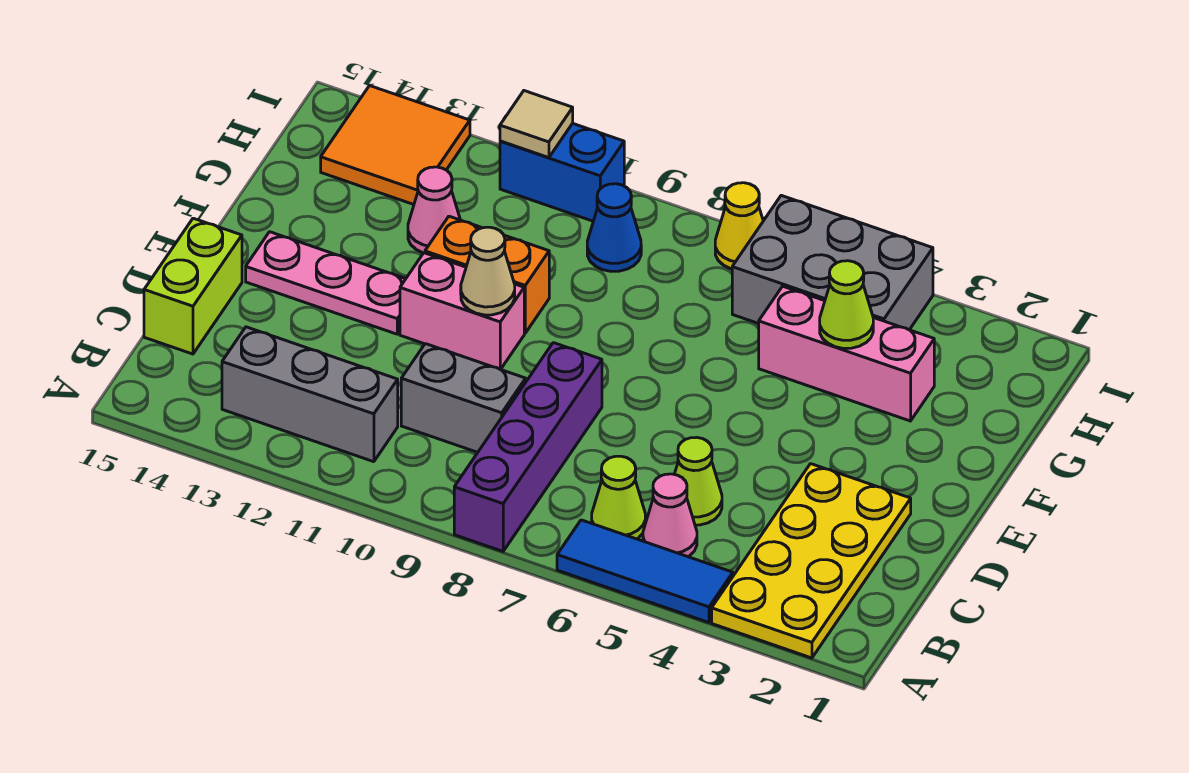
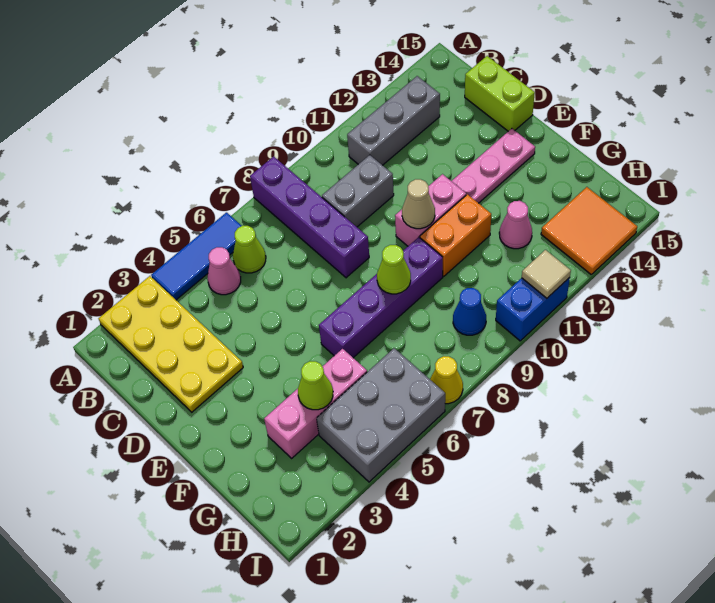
lime cone C5 level 1 -> lime cone F8 level 2
none -> purple brick F6:F9 level 1

